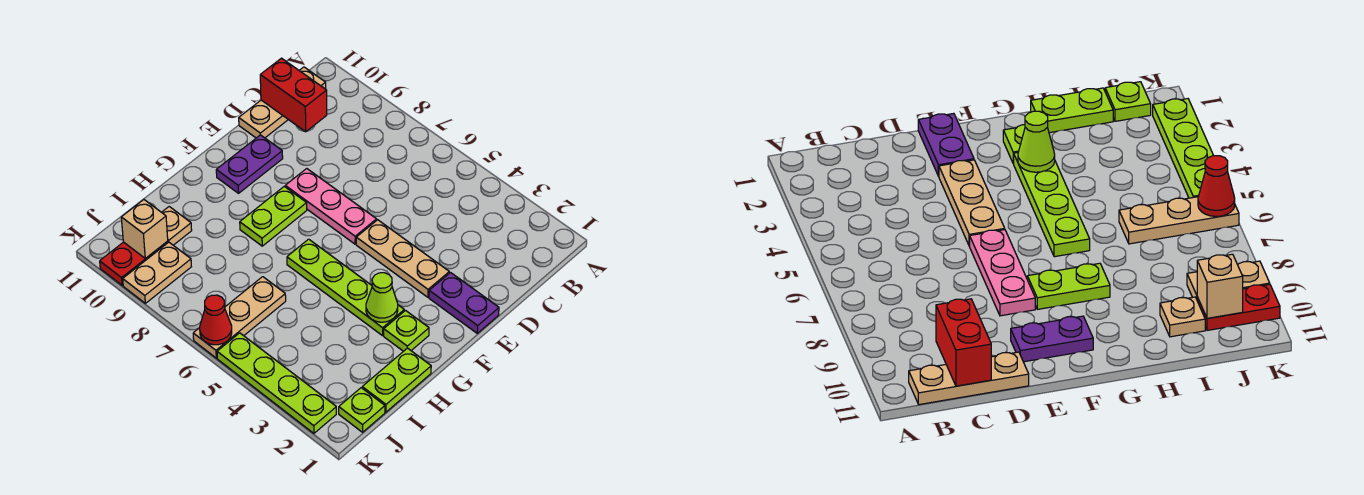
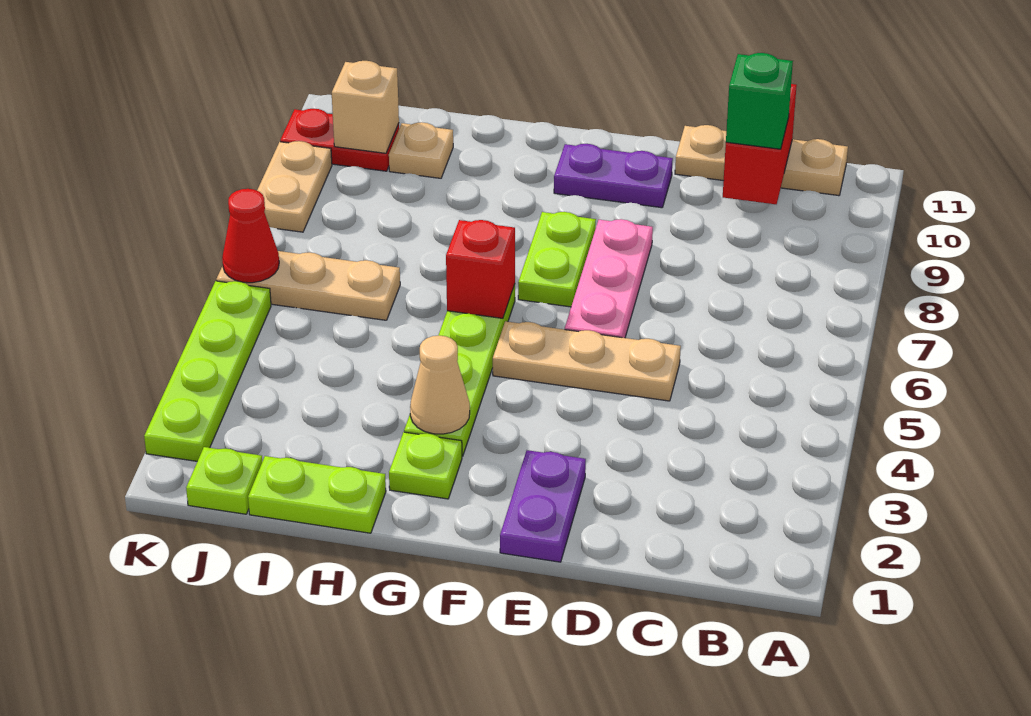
none -> green brick C10 level 3
tan plate E3:E5 level 1 -> tan plate D5:F5 level 1
lime plate F8:G8 level 1 -> lime plate F7:F8 level 1
lime cone G3 level 2 -> tan cone G3 level 2
none -> red brick G6 level 2
tan plate J9:K9 level 1 -> tan plate K8:K9 level 1

